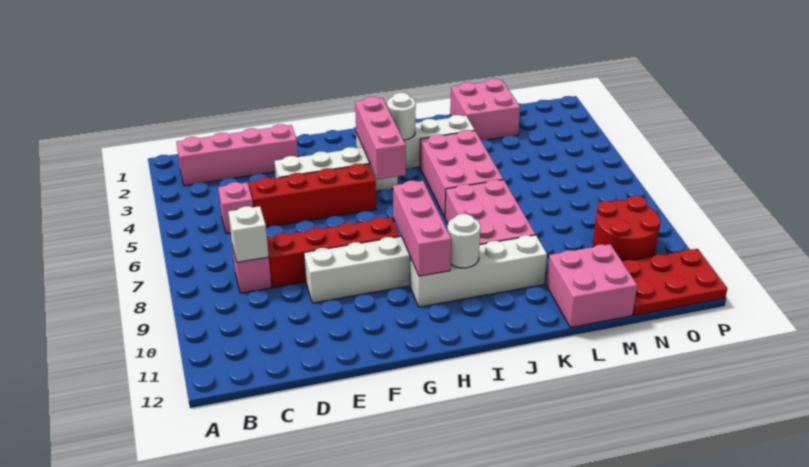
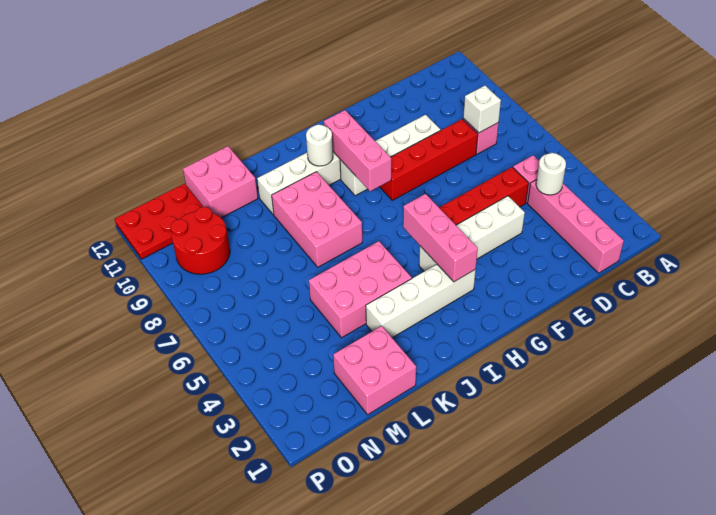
pink brick B2:E2 level 1 -> pink brick C1:C4 level 1
white round brick I3 level 2 -> white round brick C4 level 2
pink brick J4:K6 level 1 -> pink brick J4:L5 level 1

